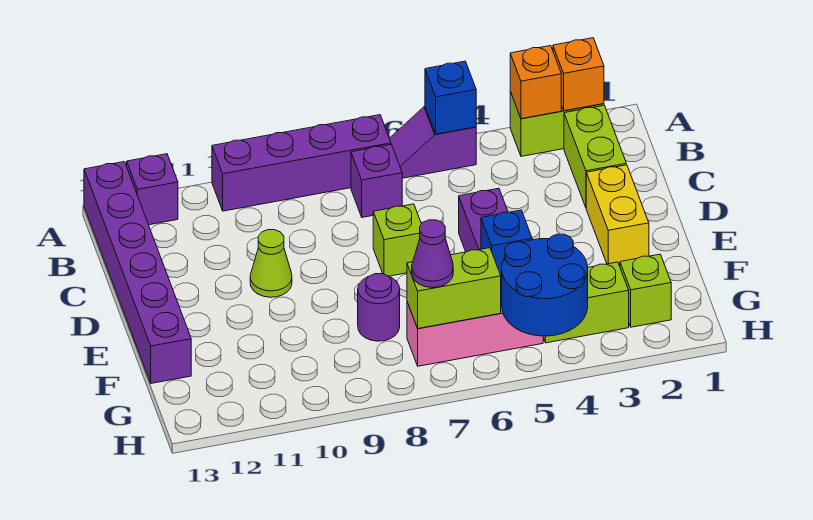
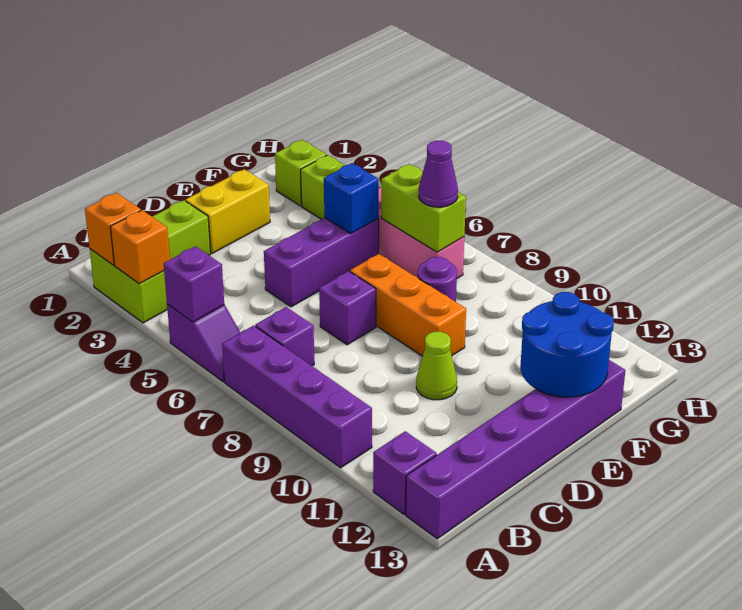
blue brick A5 level 2 -> purple brick A5 level 2
lime brick D7 level 1 -> purple brick D7 level 1
none -> orange brick E7:E9 level 1
blue round brick G4:H5 level 2 -> blue round brick E12:F13 level 2

